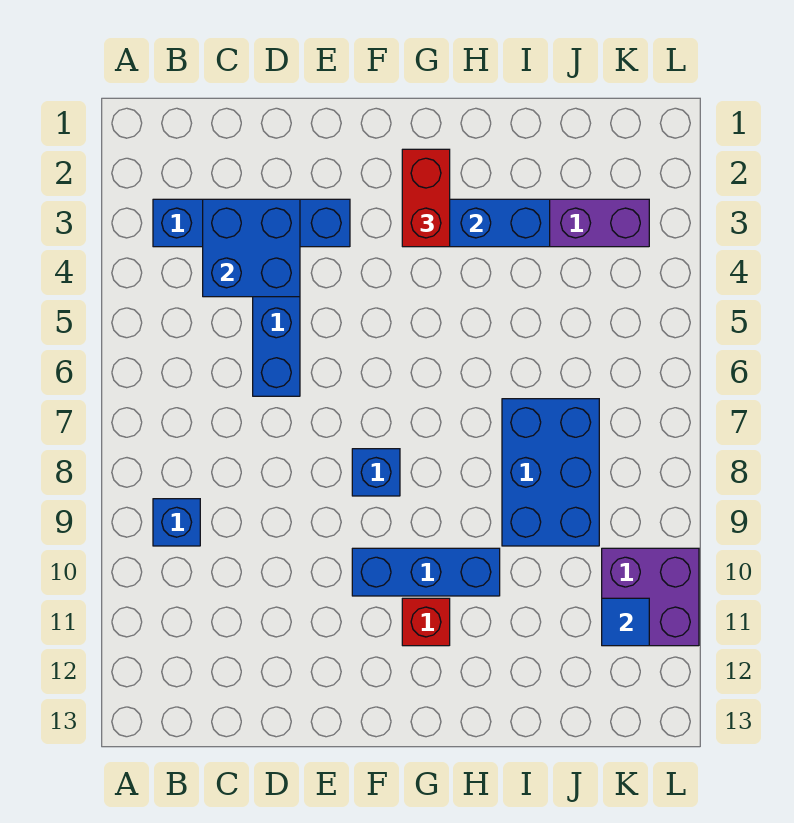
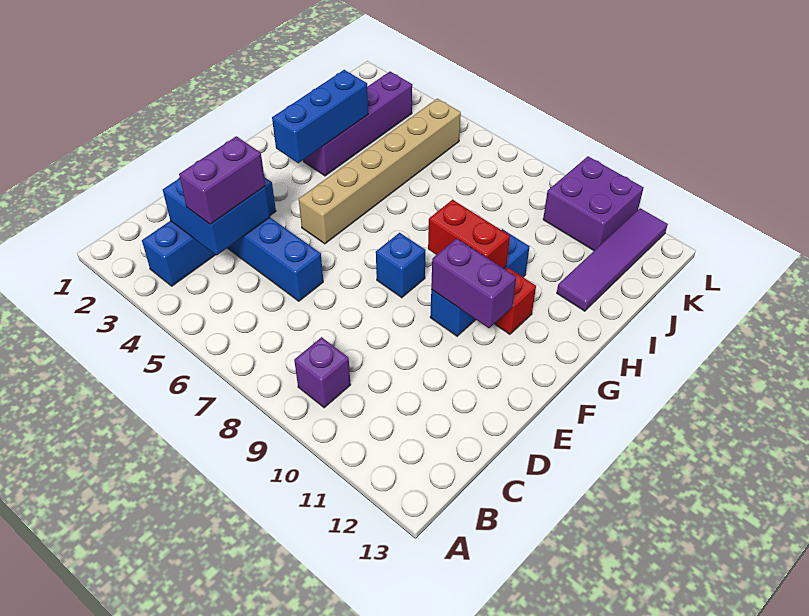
blue brick B9 level 1 -> purple brick B9 level 1
none -> purple brick C4:D4 level 3
none -> tan brick F5:K5 level 1
none -> purple brick F10:F11 level 2
red brick G2:G3 level 3 -> red brick G9:G10 level 2
blue brick I7:J9 level 1 -> none
none -> purple tile I12:L12 level 1
blue tile K11 level 2 -> none

